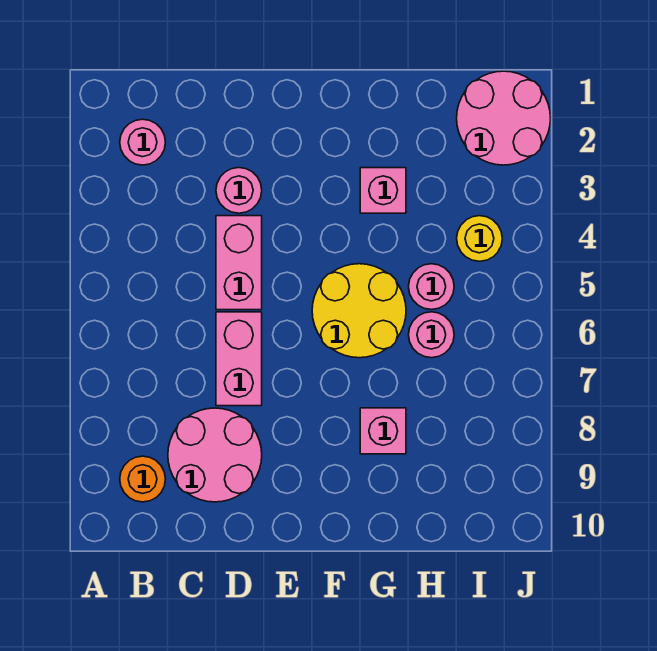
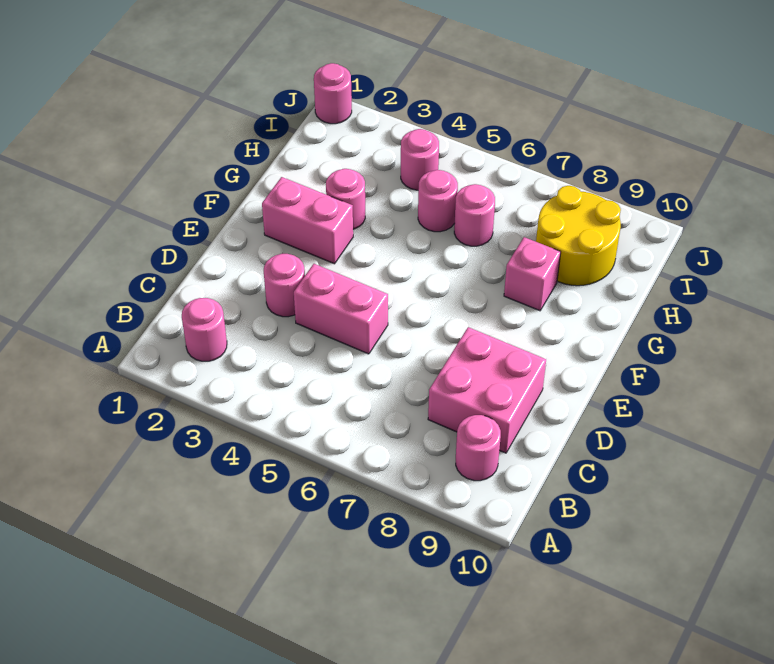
orange round brick B9 level 1 -> pink round brick B9 level 1
pink round brick C8:D9 level 1 -> pink brick C8:D9 level 1
pink brick D6:D7 level 1 -> pink brick F2:F3 level 1
yellow round brick F5:G6 level 1 -> yellow round brick H8:I9 level 1
pink brick G3 level 1 -> pink round brick G3 level 1
pink round brick I1:J2 level 1 -> pink round brick J1 level 1
yellow round brick I4 level 1 -> pink round brick I4 level 1

